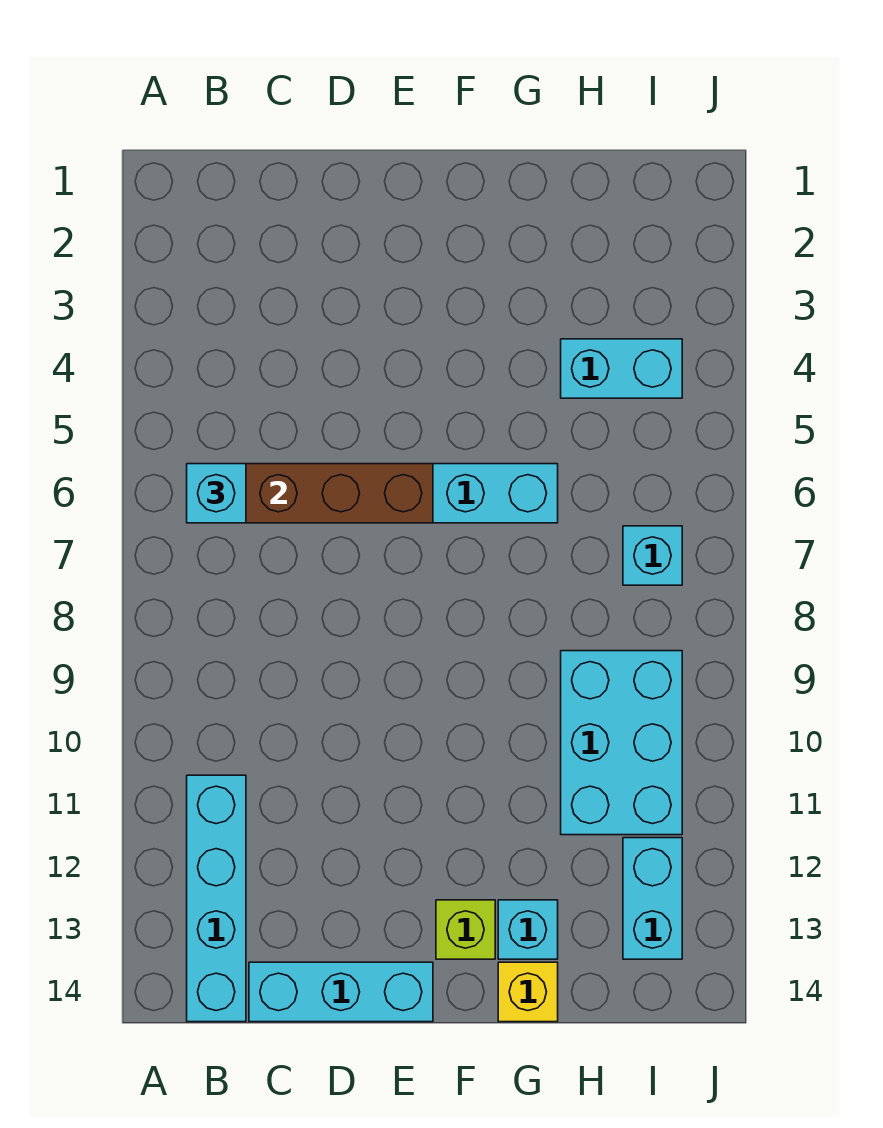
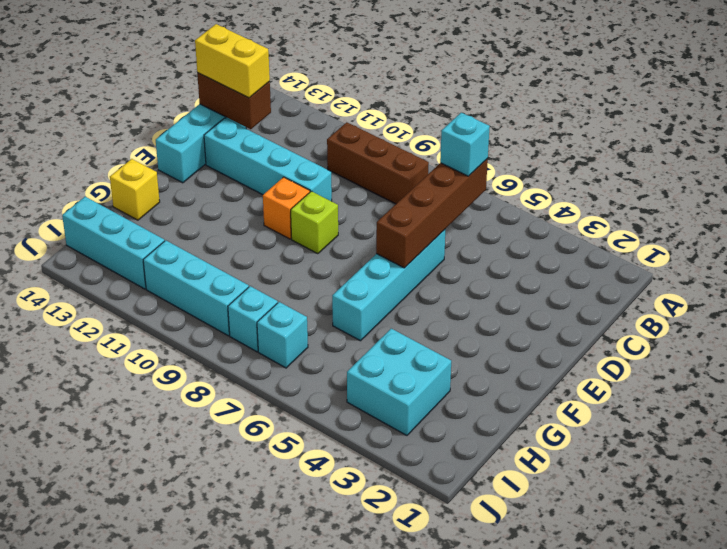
none -> brown brick B8:B10 level 1
cyan brick B11:B14 level 1 -> cyan brick D10:D13 level 1
none -> brown brick C13:C14 level 2
none -> yellow brick C13:C14 level 3
none -> orange brick E10 level 1
lime brick F13 level 1 -> lime brick E9 level 1
cyan brick G13 level 1 -> cyan brick I8 level 1
cyan brick H4:I4 level 1 -> cyan brick H3:I4 level 1
cyan brick H9:I11 level 1 -> cyan brick I9:I11 level 1
cyan brick I12:I13 level 1 -> cyan brick I12:I14 level 1

